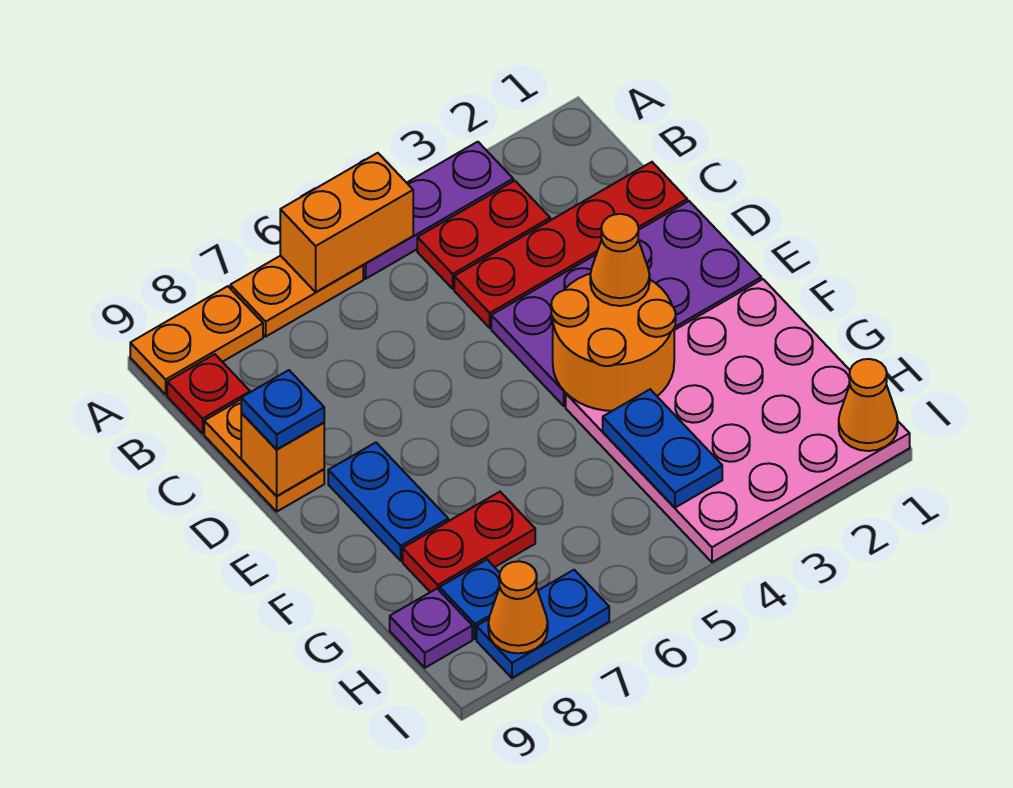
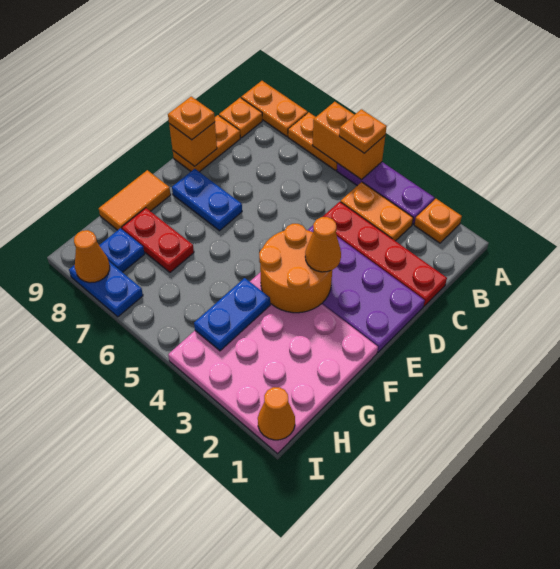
none -> orange plate A2 level 1
none -> orange plate A5 level 3
red plate B3:B4 level 1 -> orange plate B3:B4 level 1
red plate B9 level 1 -> orange plate B9 level 1
blue plate D9 level 3 -> orange plate D9 level 3
blue plate E8:F8 level 1 -> blue plate E7:E8 level 1
none -> orange tile F9:G9 level 1
purple plate H9 level 1 -> none

